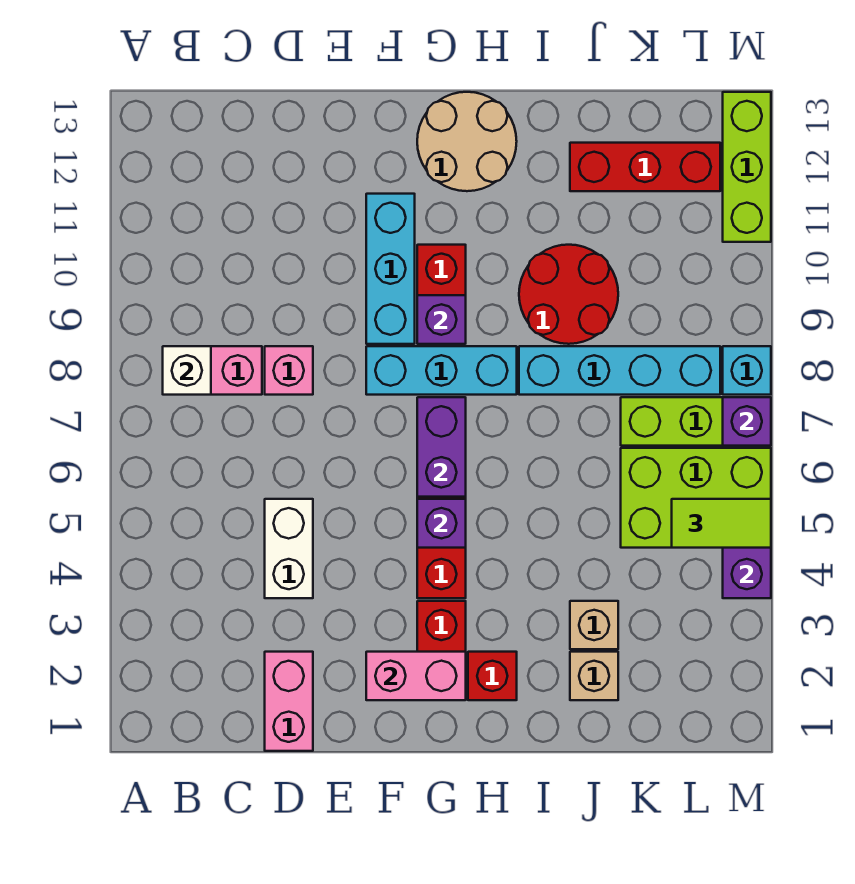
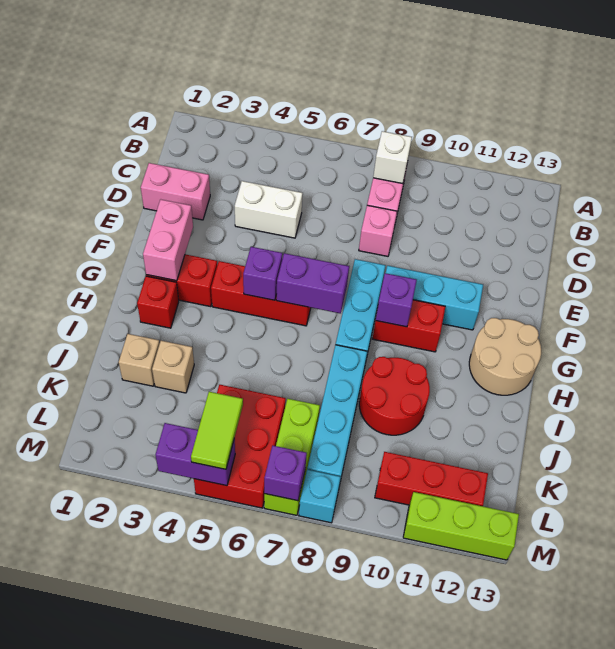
red brick J12:L12 level 1 -> red brick L10:L12 level 1
lime brick K5:M6 level 1 -> red brick K5:M6 level 1

